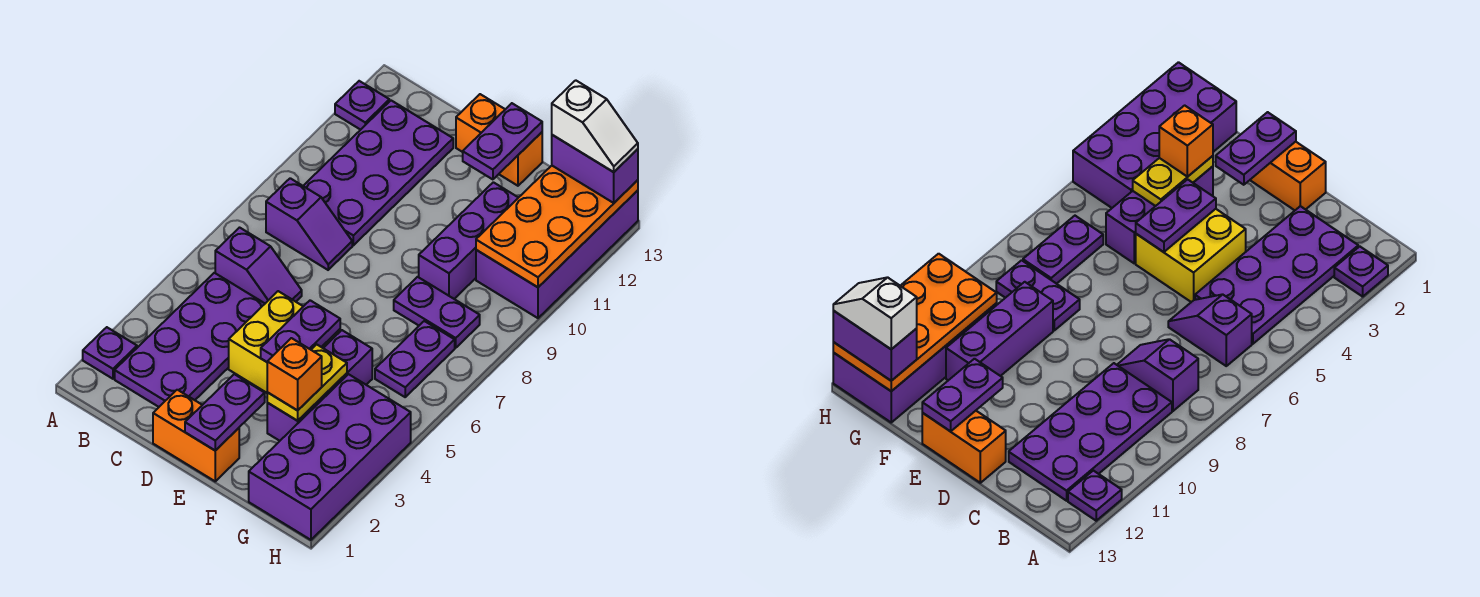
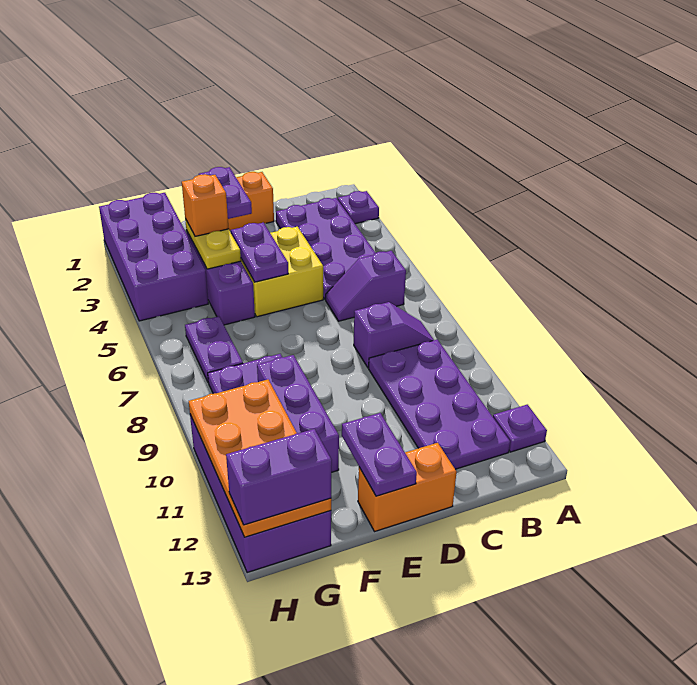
purple slope B8:C8 level 1 top B -> purple slope B8:C8 level 1 top C
white slope G13:H13 level 4 top G -> none

